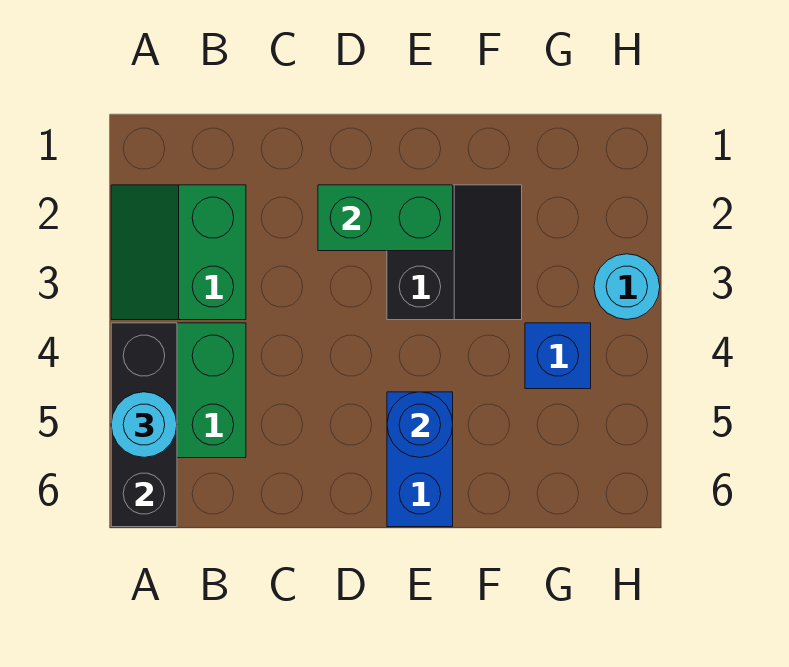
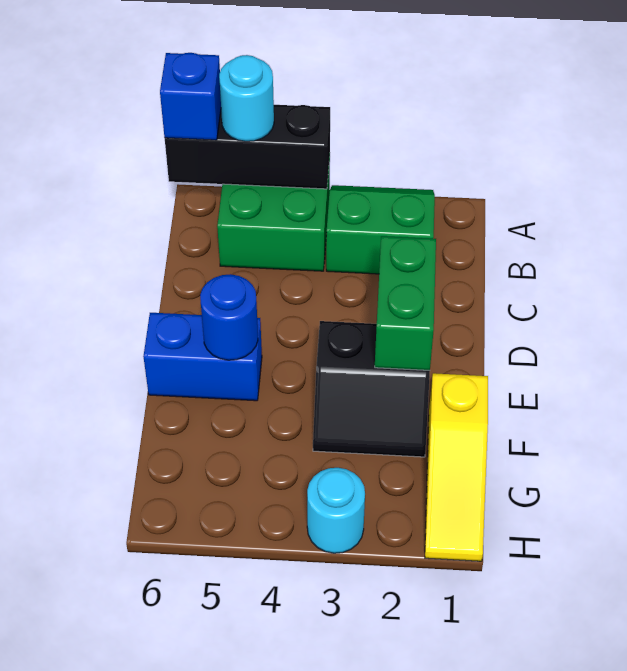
none -> yellow slope F1:H1 level 1 top F
blue brick G4 level 1 -> blue brick A6 level 3

